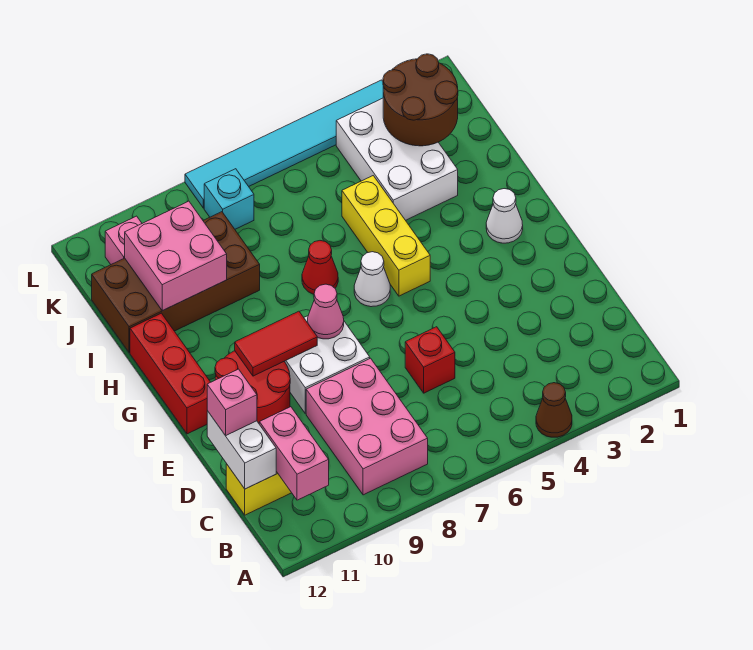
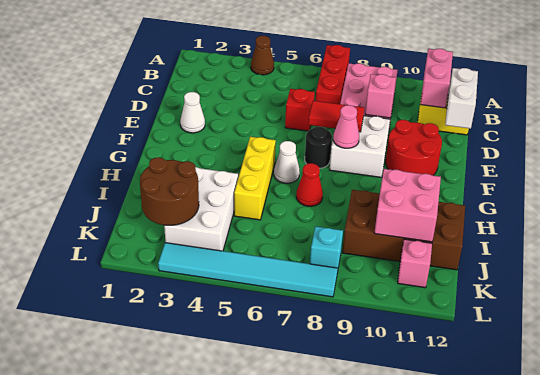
pink brick D12 level 3 -> pink brick D9 level 2
none -> black round brick F7 level 1
red tile F9:F10 level 2 -> red tile E7:E8 level 2
red brick F12:H12 level 1 -> red brick A7:C7 level 1
white cone G2 level 1 -> white cone E2 level 1

